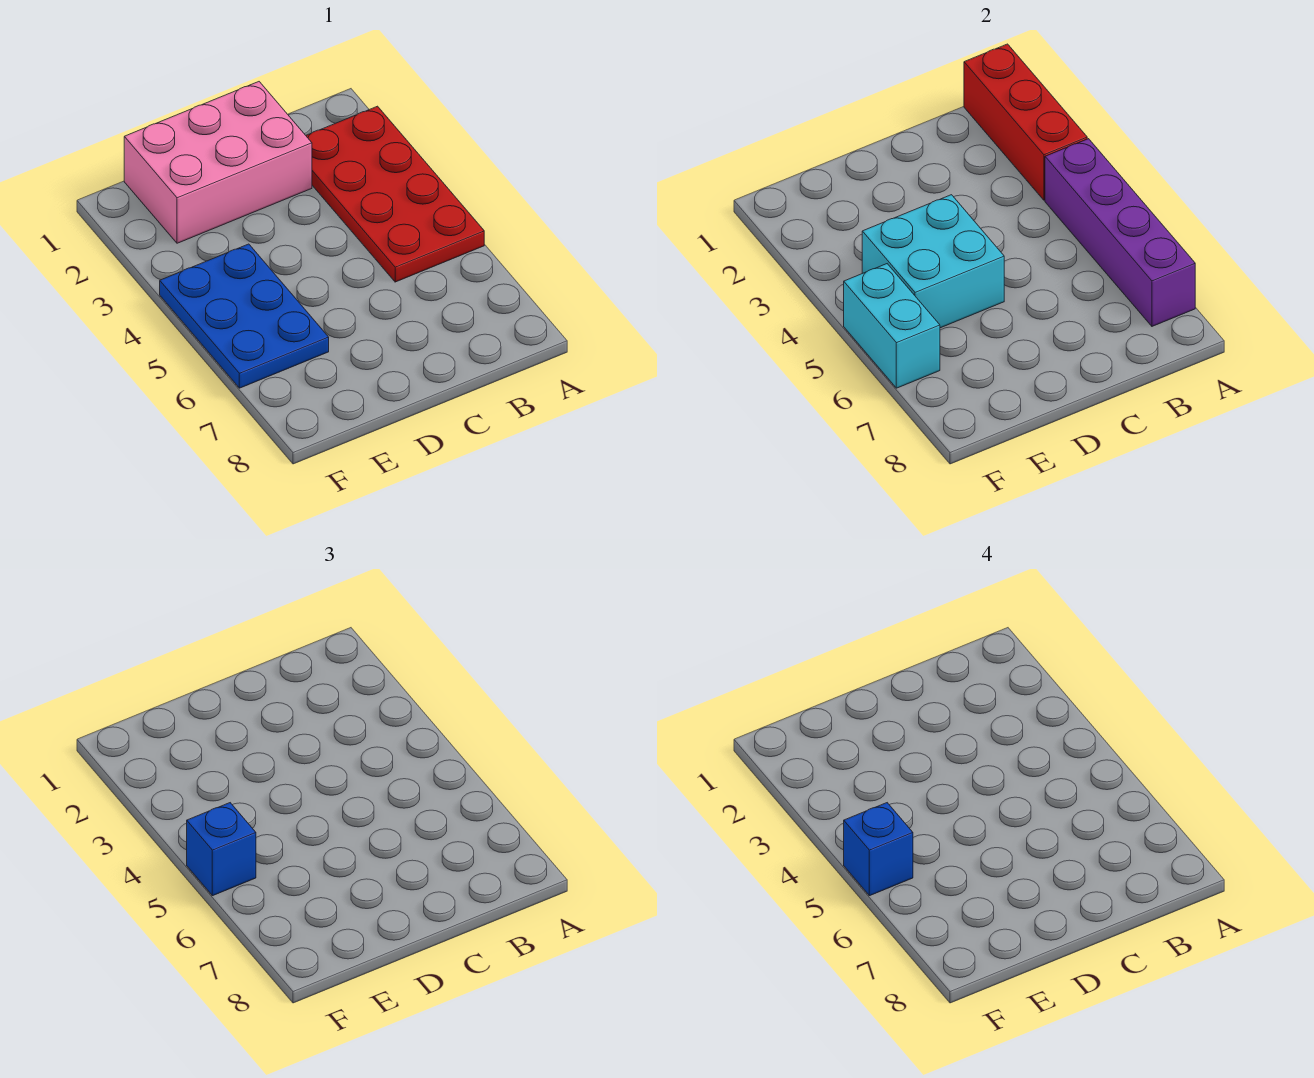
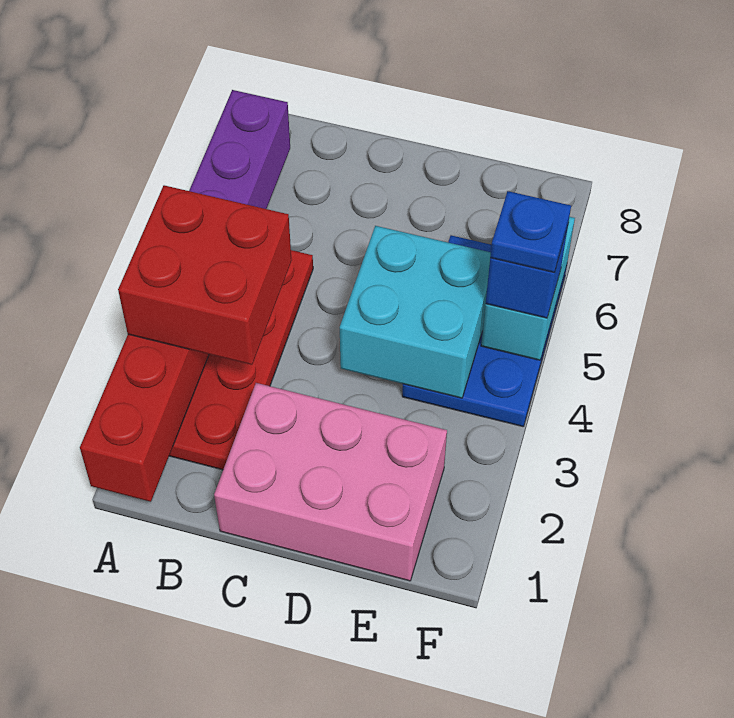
none -> red brick A3:B4 level 3
blue brick F5 level 4 -> blue plate F5 level 4

